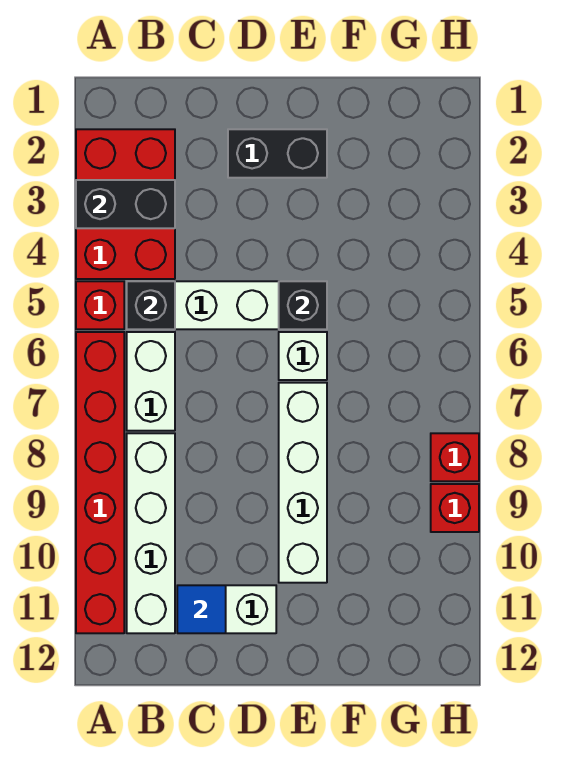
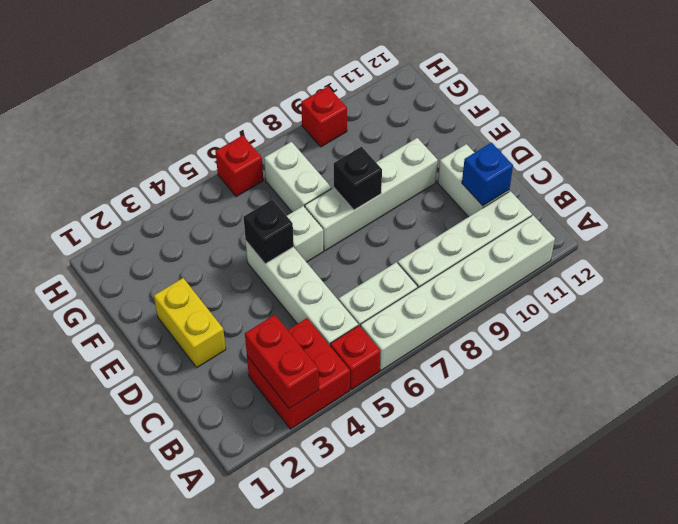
red brick A2:B4 level 1 -> red brick A3:B4 level 1
black brick A3:B3 level 2 -> red brick A3:B3 level 2
red brick A6:A11 level 1 -> white brick A6:A11 level 1
black brick B5 level 2 -> black brick E8 level 2
blue tile C11 level 2 -> blue brick C11 level 2
black brick D2:E2 level 1 -> yellow brick D2:E2 level 1
none -> white brick F7:G7 level 1
red brick H8 level 1 -> red brick H6 level 1

